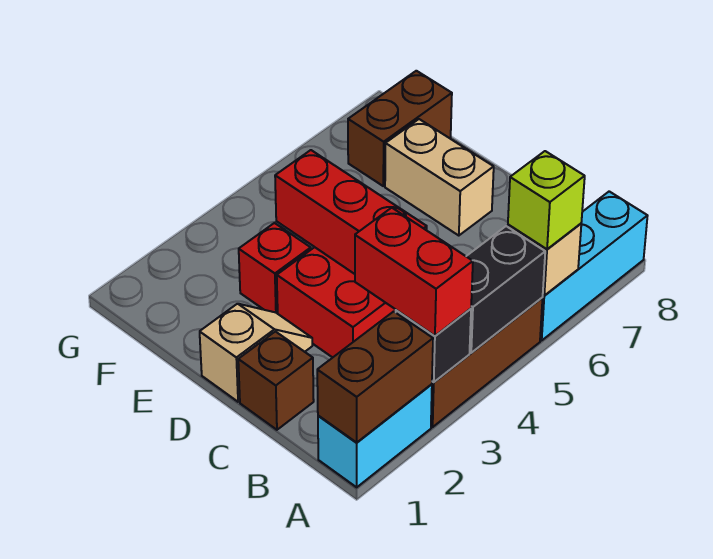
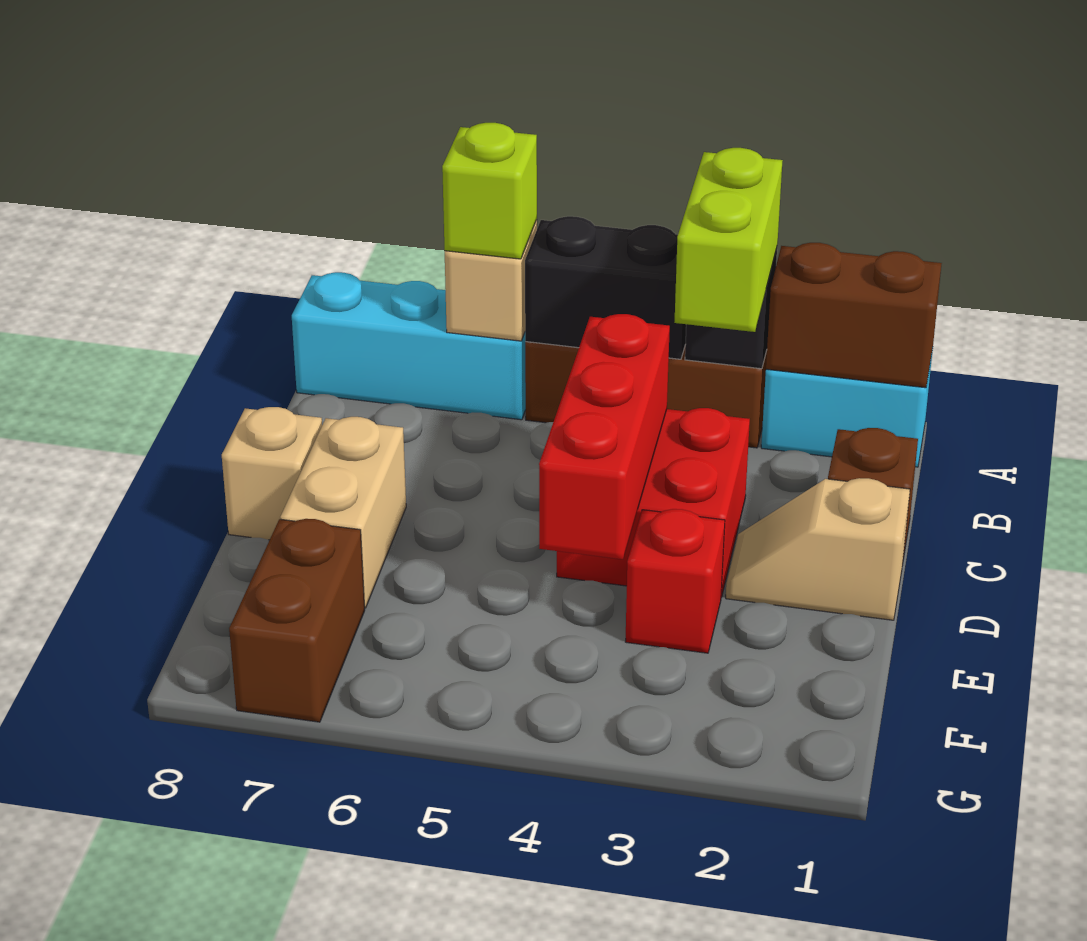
red brick A3:B3 level 3 -> lime brick A3:B3 level 3
none -> tan brick D8 level 1
brown brick F7:F8 level 1 -> brown brick F7:G7 level 1

